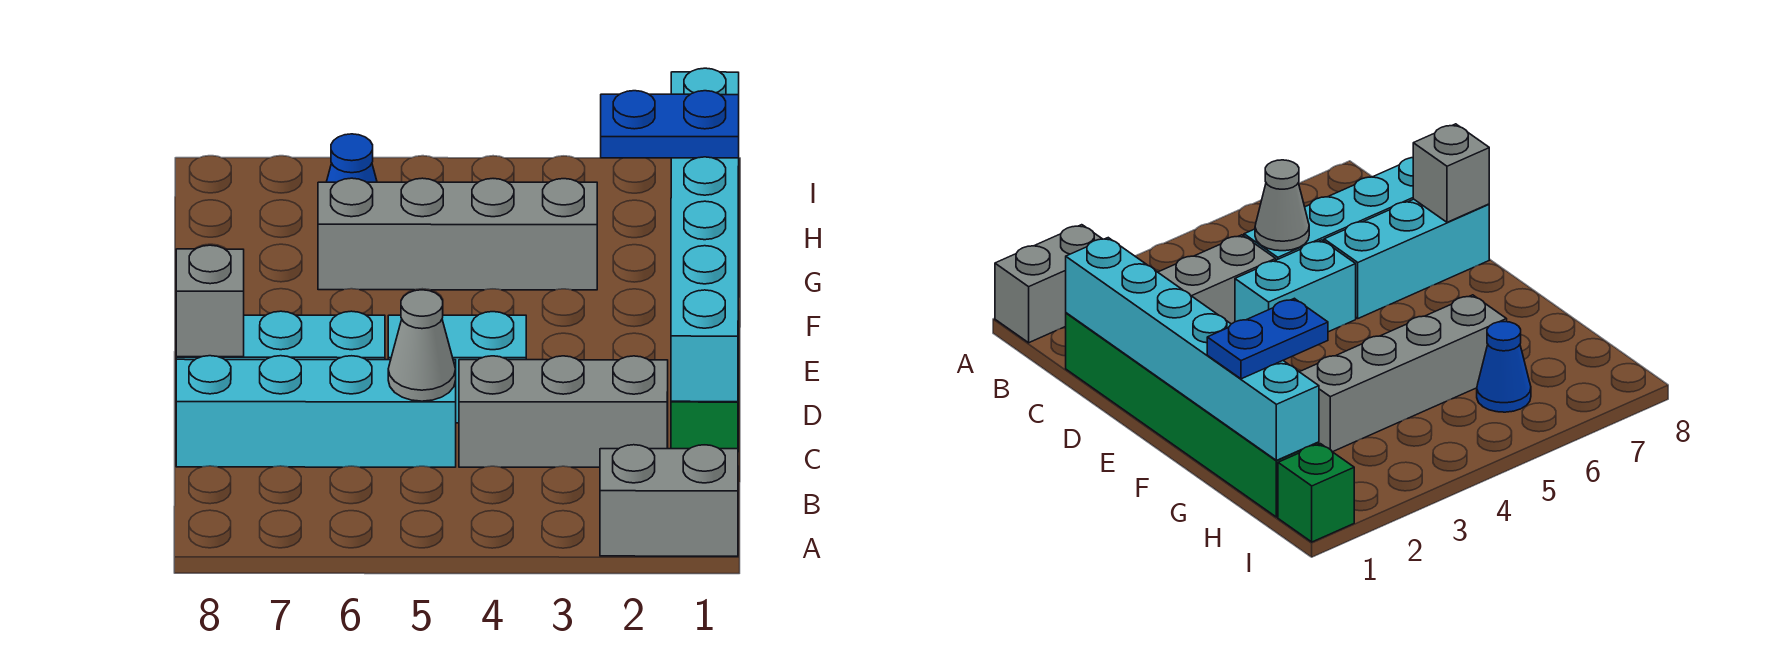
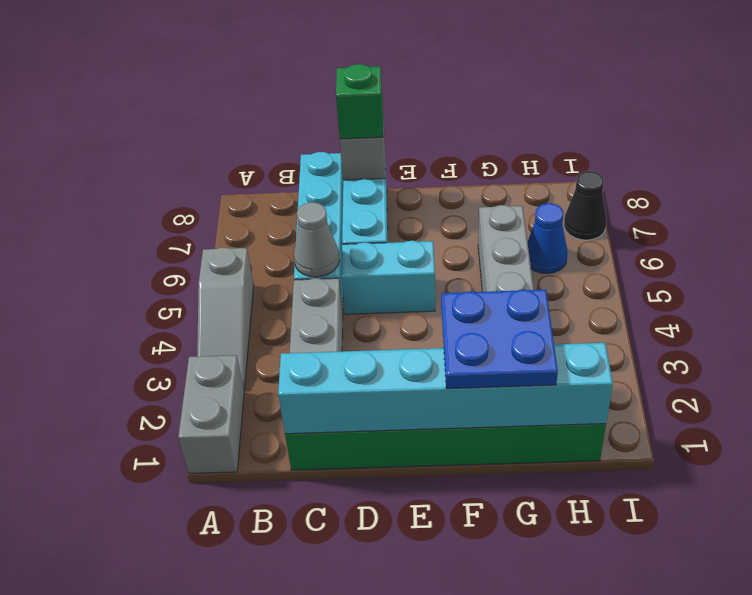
none -> grey slope A3:A5 level 1 top 5
cyan brick D4:D5 level 1 -> cyan brick D5:E5 level 1
blue plate G1:G2 level 3 -> blue plate F1:G2 level 3
green brick I1 level 1 -> green brick D8 level 3
none -> black cone I7 level 1

